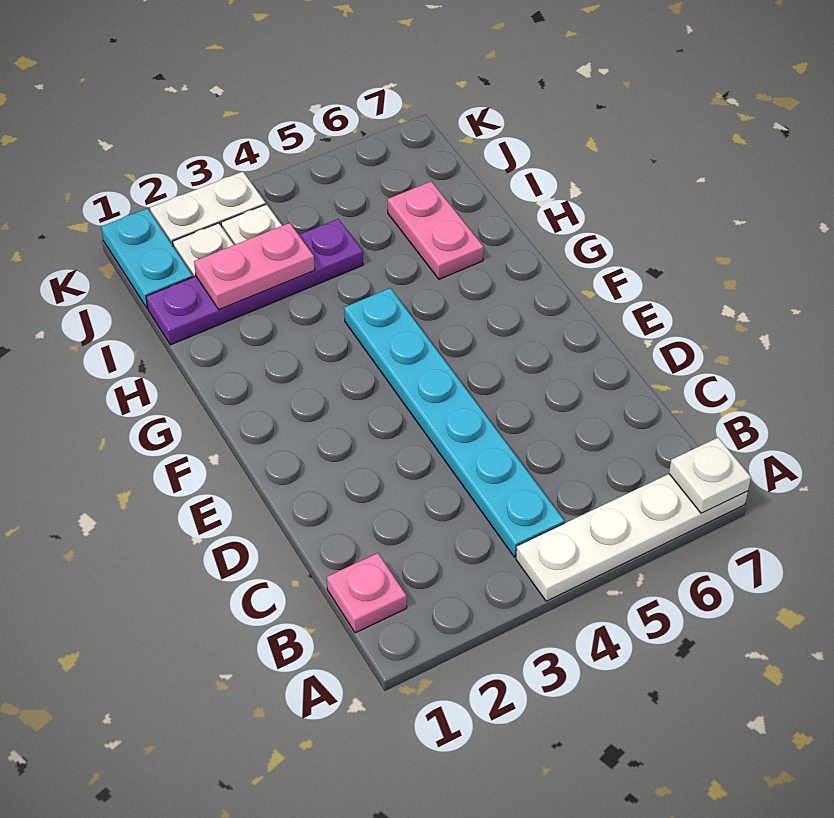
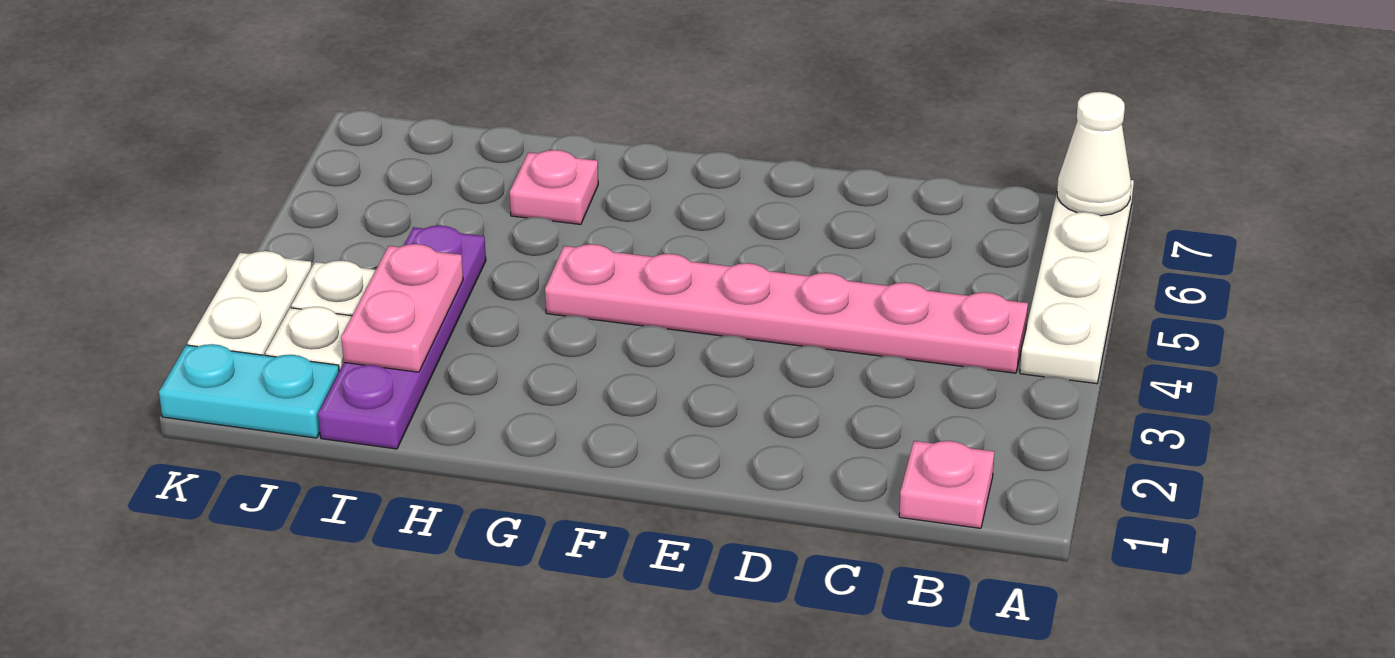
white plate A7 level 2 -> white cone A7 level 2
cyan plate B4:G4 level 1 -> pink plate B4:G4 level 1
pink plate H6:I6 level 1 -> pink plate H6 level 1

